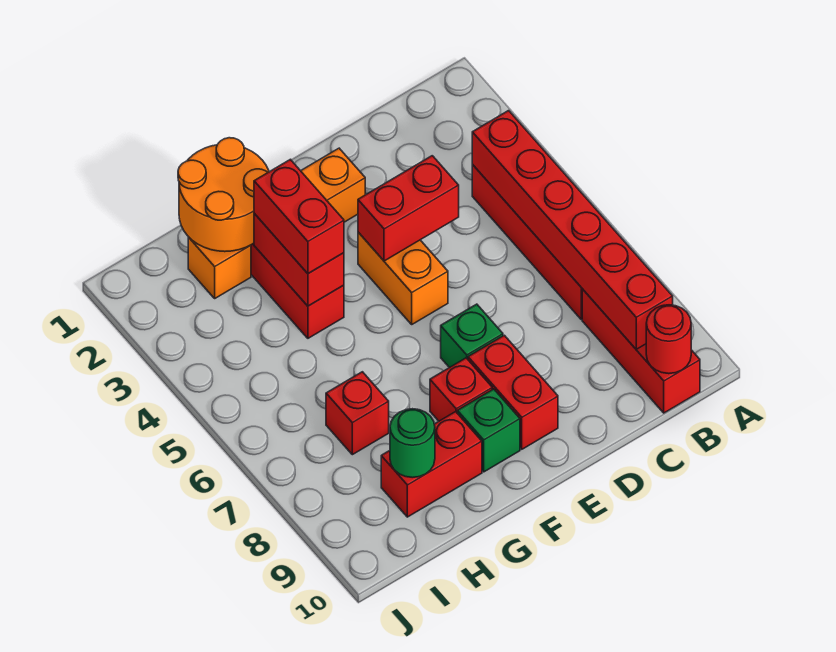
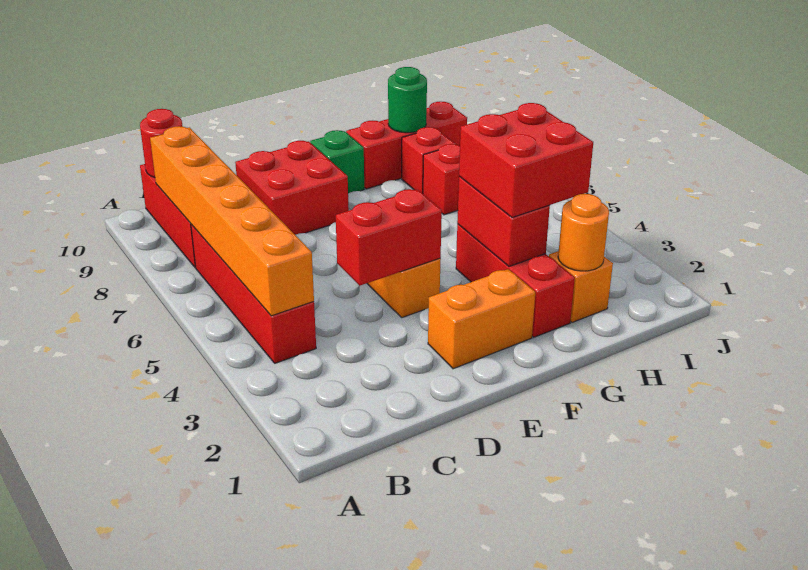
red brick B4:B9 level 2 -> orange brick B4:B9 level 2
green brick E7 level 1 -> none
red brick E8:E9 level 1 -> red brick D8:E9 level 1
red brick F8 level 1 -> red brick H8 level 1
orange round brick G1:H2 level 2 -> orange round brick H2 level 2
red brick G3:G4 level 3 -> red brick G3:H4 level 3
red brick G9:H9 level 1 -> red brick G9:I9 level 1

